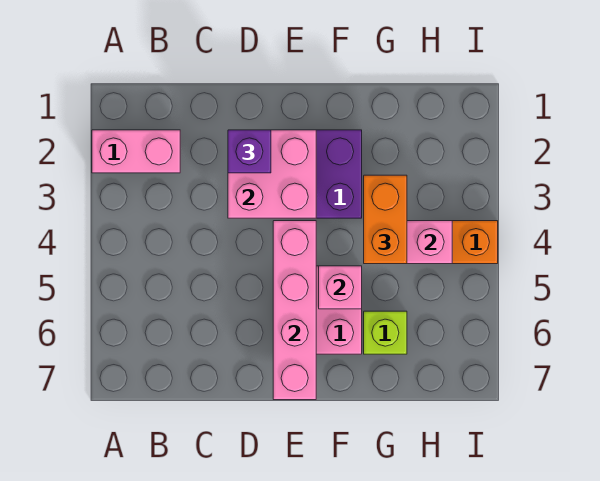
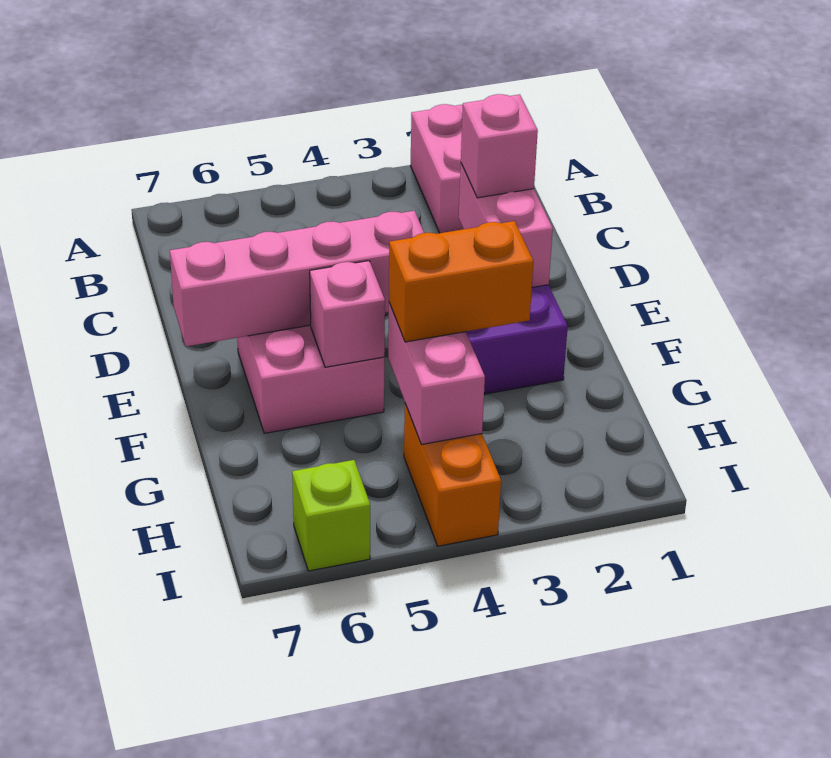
pink brick D2:E3 level 2 -> pink brick D2:E2 level 2
purple brick D2 level 3 -> pink brick D2 level 3
lime brick G6 level 1 -> lime brick I6 level 1

